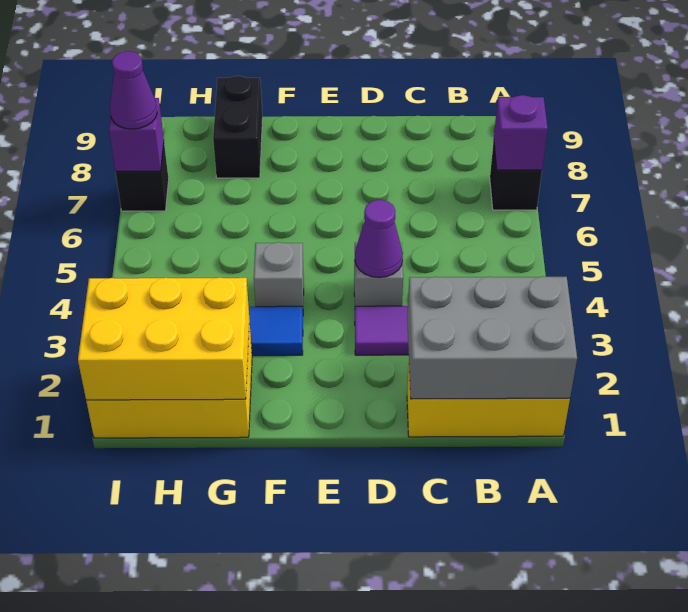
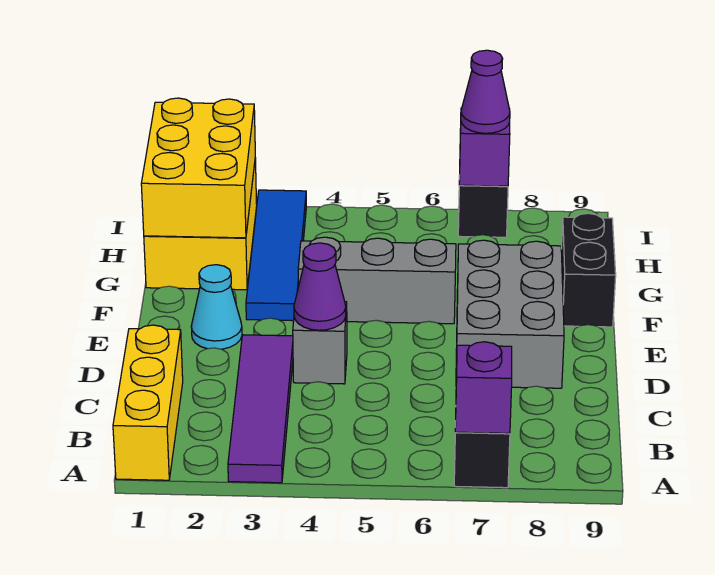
grey brick A1:C2 level 2 -> grey brick D7:F8 level 1
none -> cyan cone E2 level 1
grey brick F4 level 1 -> grey brick F4:F6 level 1
black brick G8:G9 level 1 -> black brick F9:G9 level 1

